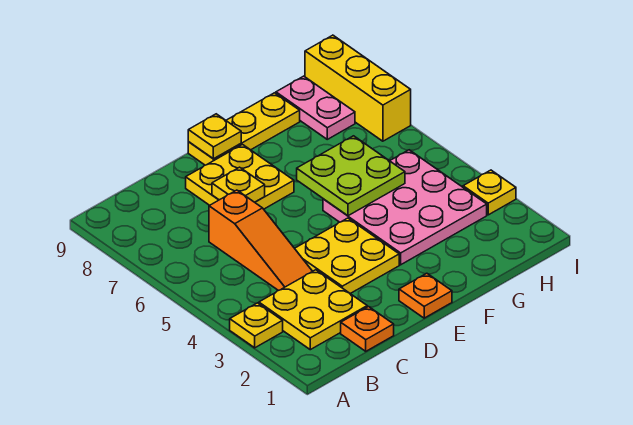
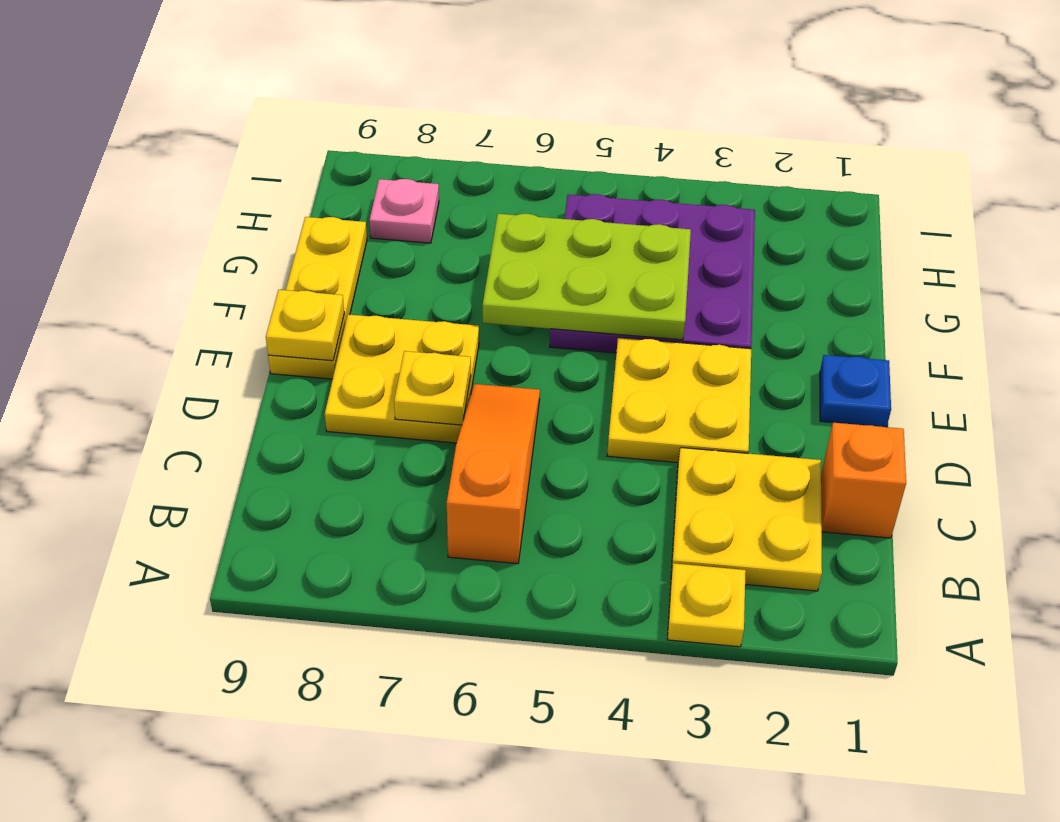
orange plate C1 level 1 -> orange brick C1 level 1
orange slope C4:C6 level 1 top 6 -> orange slope B6:D6 level 1 top B
orange plate E1 level 1 -> blue plate E1 level 1
pink plate F3:H5 level 1 -> purple plate F3:H5 level 1
lime plate F5:G6 level 2 -> lime plate F4:G6 level 2
pink plate H8:H9 level 1 -> pink plate H8 level 1
yellow plate I3 level 1 -> none
yellow brick I7:I9 level 1 -> none

